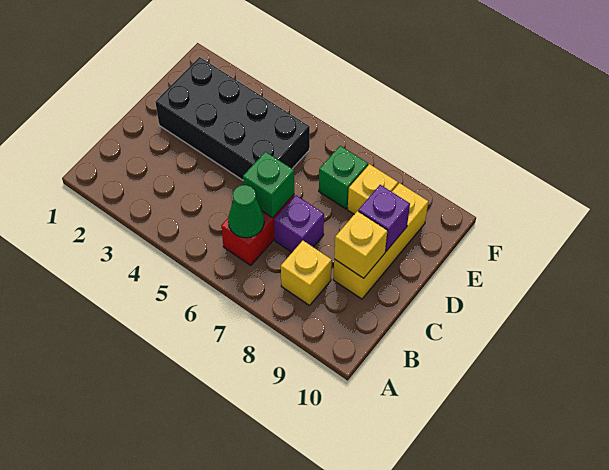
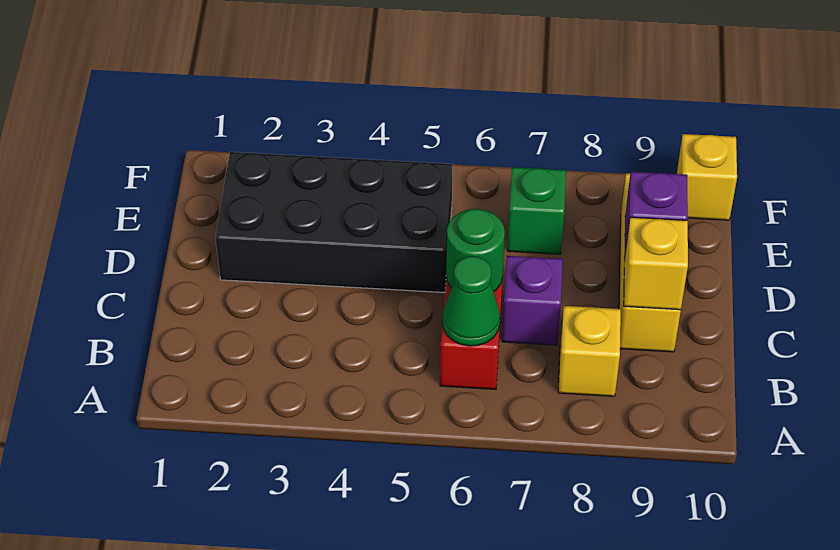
green brick C6 level 2 -> green round brick C6 level 2
yellow brick E8 level 1 -> yellow brick F10 level 1

